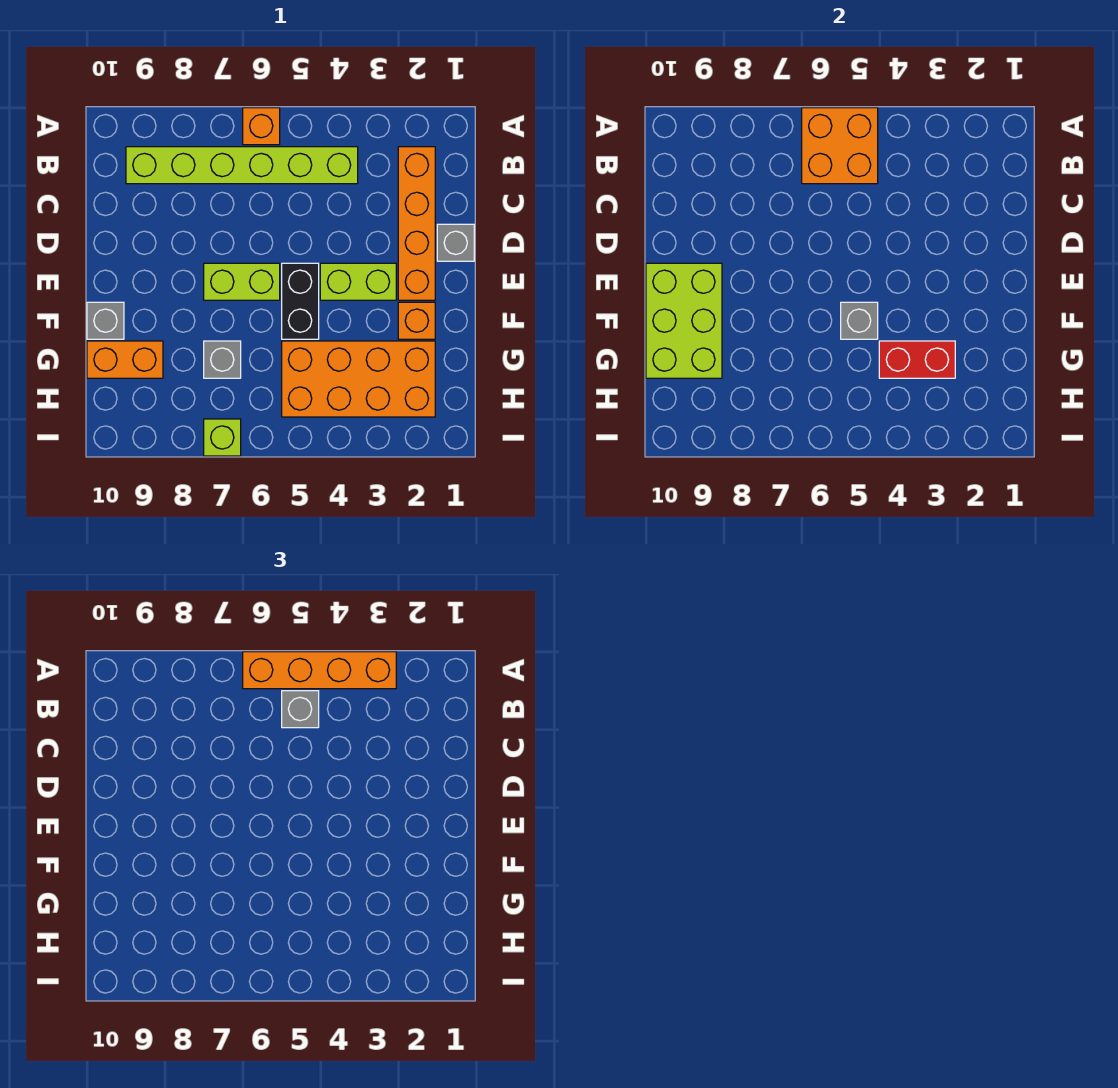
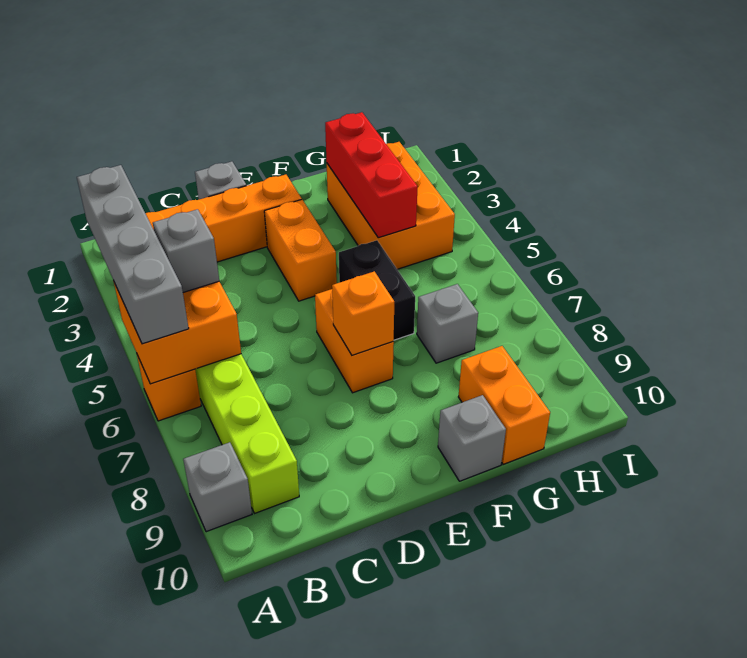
orange brick A3:A6 level 3 -> grey brick A3:A6 level 3
lime brick E3:E4 level 1 -> orange brick E3:E4 level 1
black brick E5:F5 level 1 -> black brick F5:F6 level 1
lime brick E6:E7 level 1 -> orange brick E6:E7 level 1
lime brick E9:G10 level 2 -> none
orange brick F2 level 1 -> orange brick E7 level 2
grey brick F5 level 2 -> grey brick A9 level 1
orange brick G2:H5 level 1 -> orange brick G2:H4 level 1
red brick G3:G4 level 2 -> red brick G2:G4 level 2
lime brick I7 level 1 -> none

